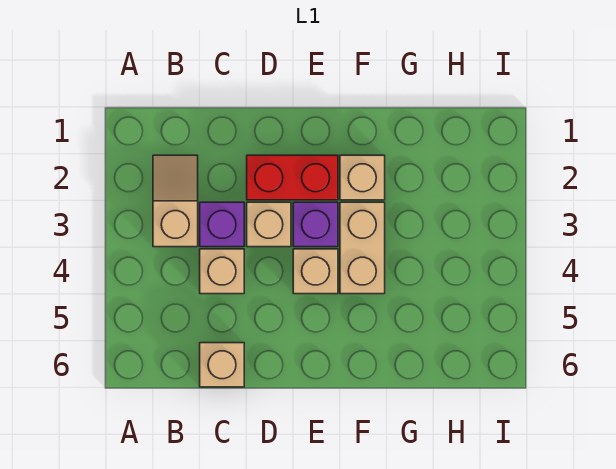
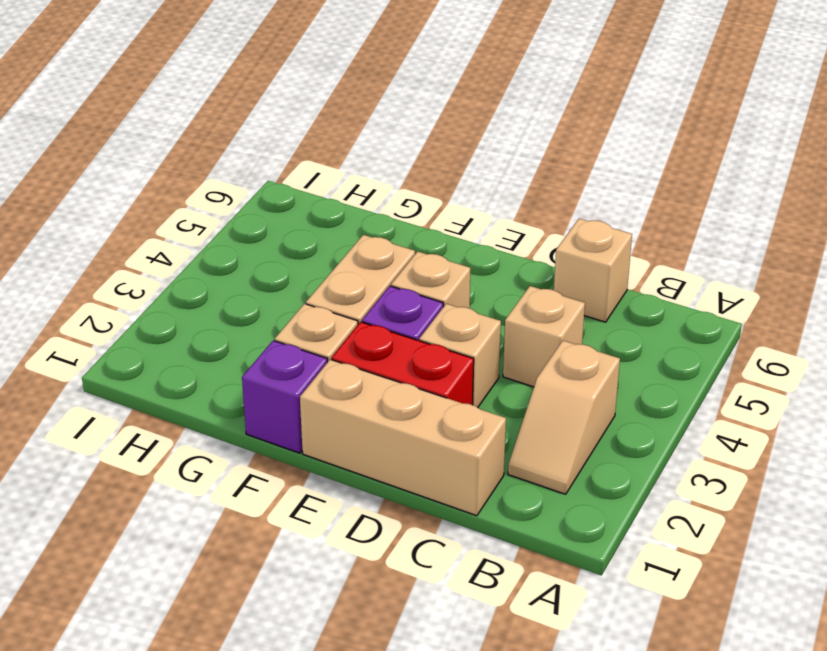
none -> tan brick C1:E1 level 1
purple brick C3 level 1 -> purple brick F1 level 1

